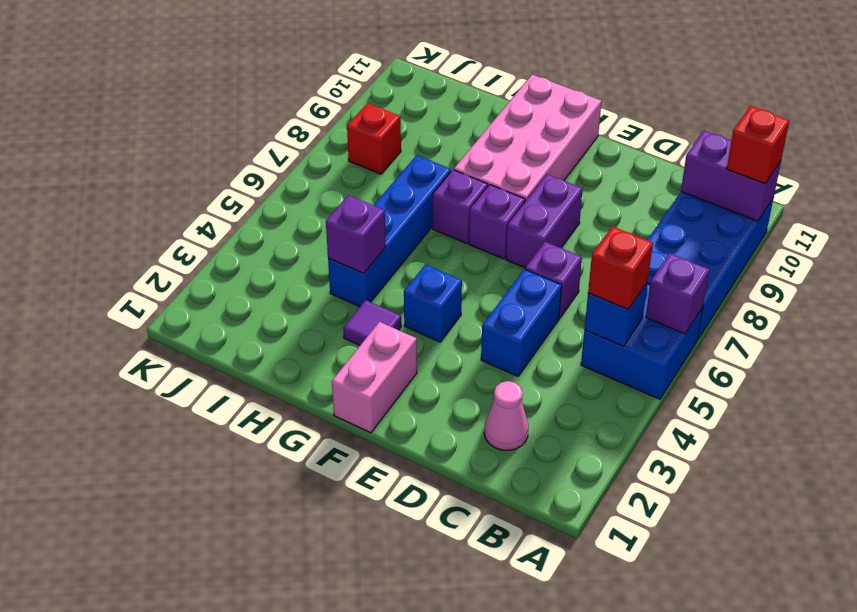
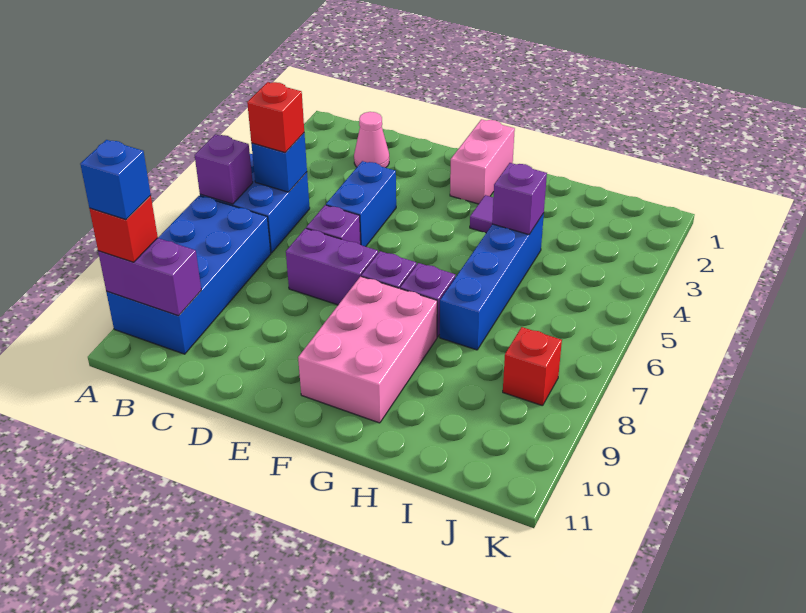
purple brick E7:E8 level 1 -> purple brick D7:E7 level 1
blue brick F4 level 1 -> blue brick A10 level 4
pink brick F8:G11 level 1 -> pink brick F8:G10 level 1

